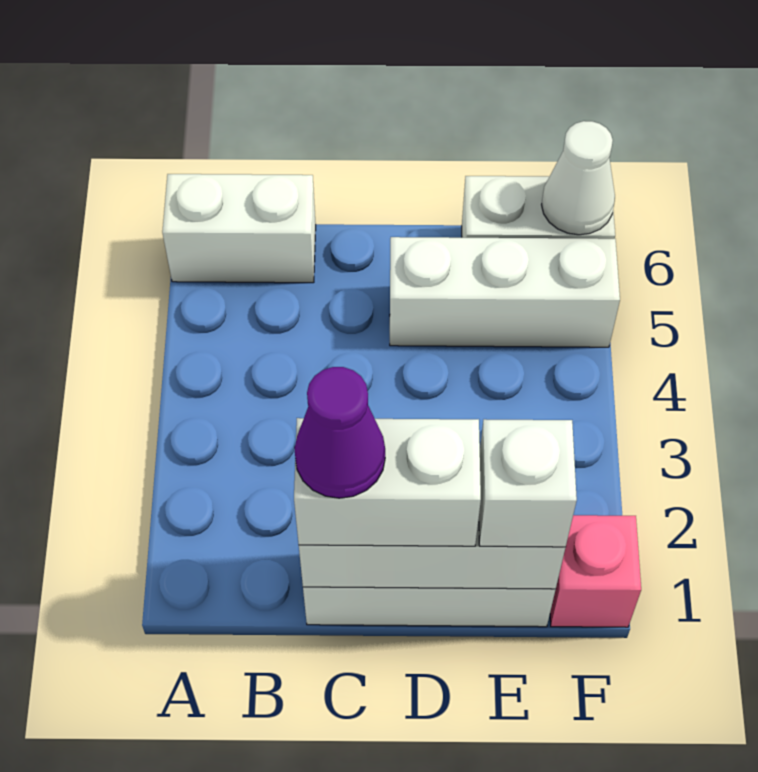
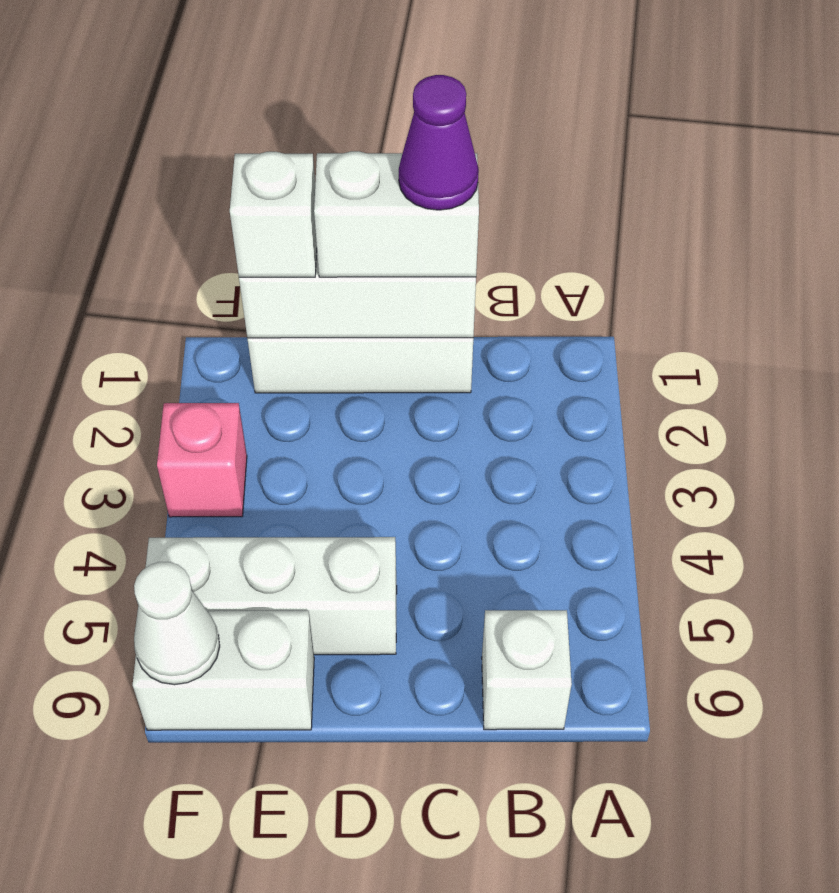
white brick A6:B6 level 1 -> white brick B6 level 1
pink brick F1 level 1 -> pink brick F3 level 1

